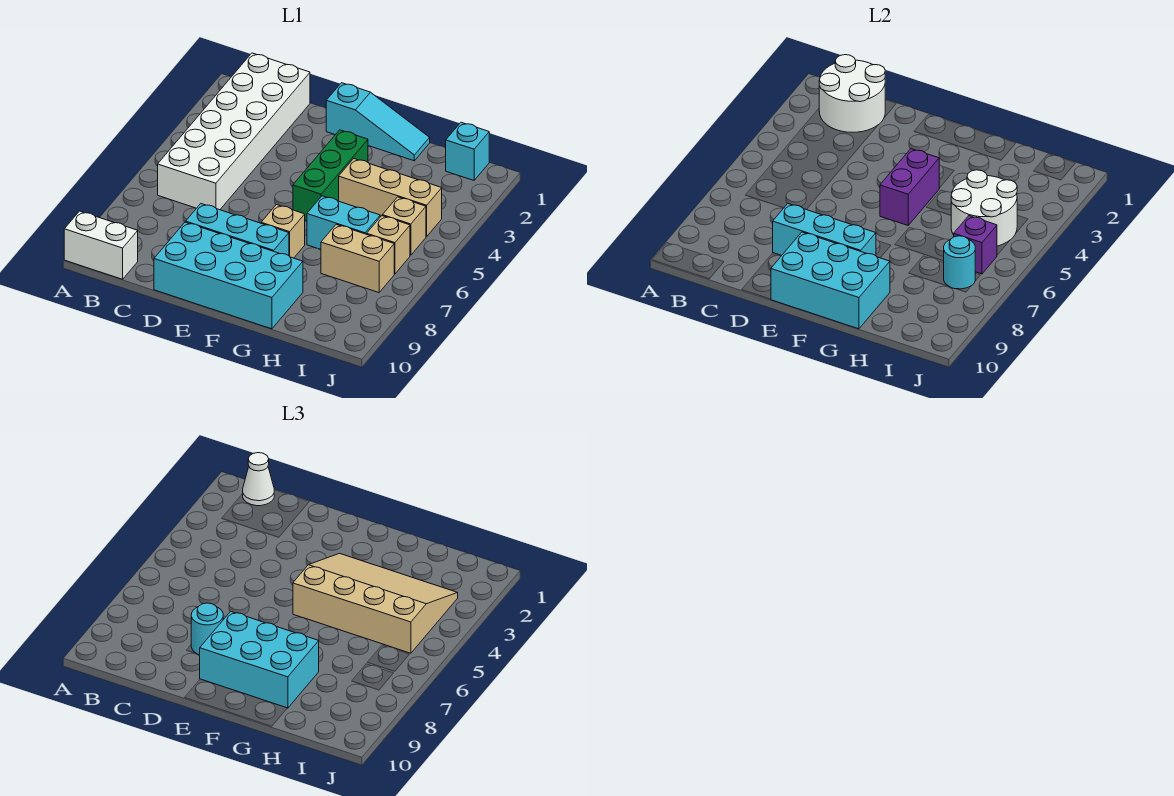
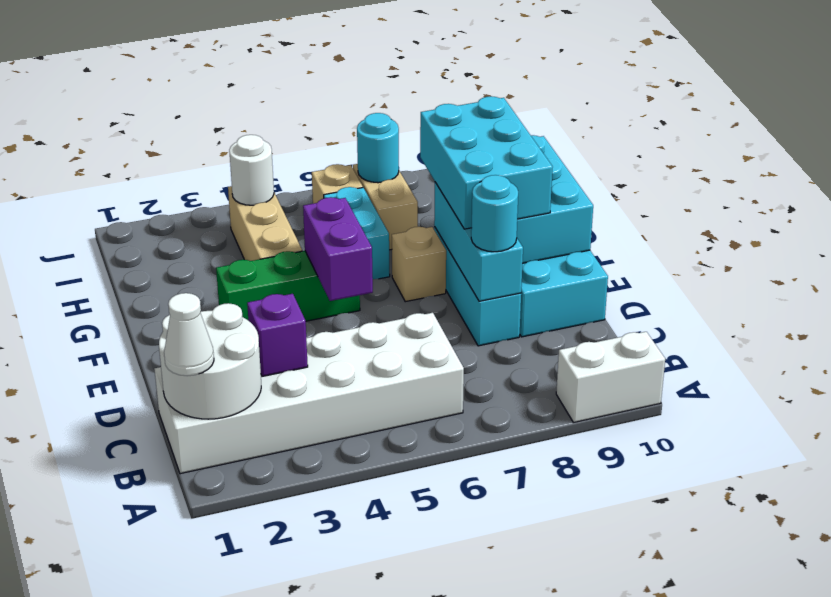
white brick A10:B10 level 1 -> white brick A9:A10 level 1
cyan slope E1:G1 level 1 top E -> none
tan slope F3:I5 level 3 top 5 -> none
purple brick F4:F5 level 2 -> purple brick E5:F5 level 2
white round brick H4:I5 level 2 -> white round brick I4 level 2
cyan brick I1 level 1 -> none
tan brick I5 level 1 -> none
purple brick I6 level 2 -> purple brick C3 level 2

